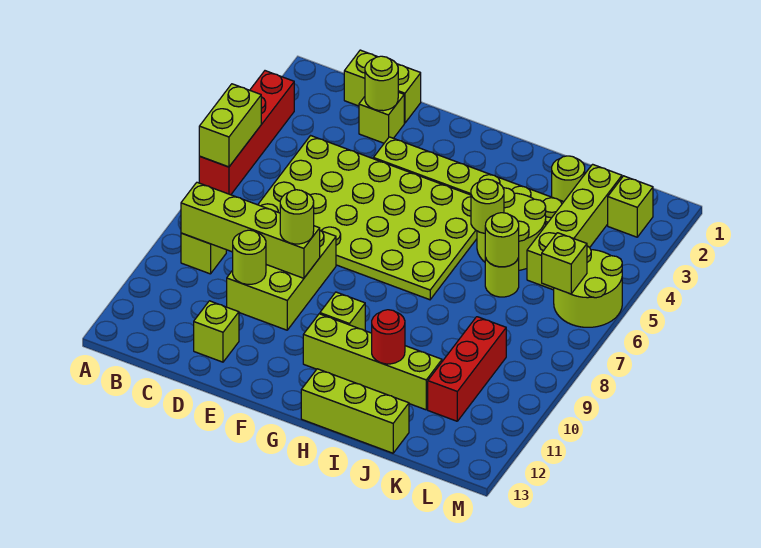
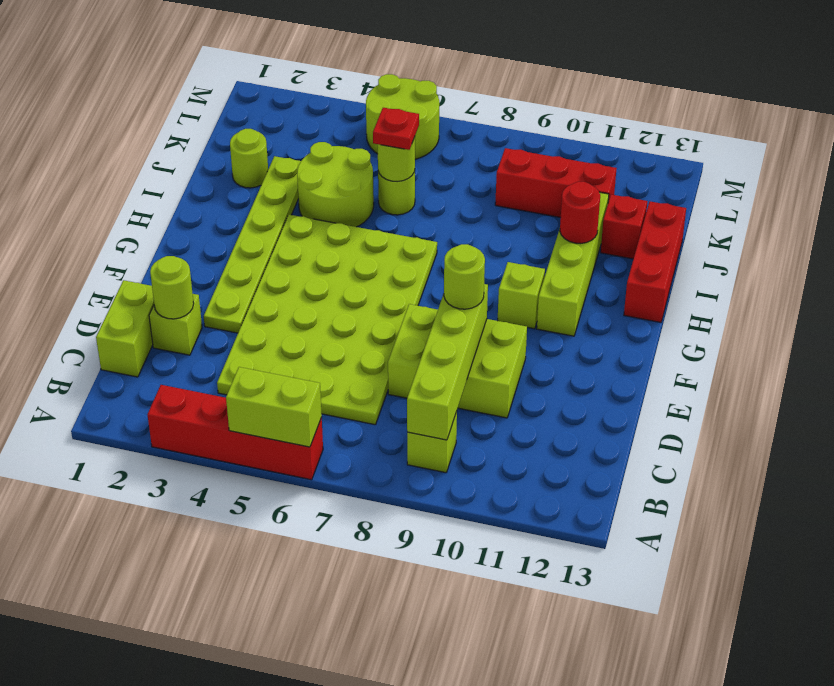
lime round brick D10 level 2 -> none
lime brick D12 level 1 -> none
lime brick H13:J13 level 1 -> red brick H13:J13 level 1
lime round brick I5 level 2 -> none
none -> red plate J6 level 3
none -> red brick J12 level 1
lime brick K2:K5 level 1 -> none
lime brick L2 level 1 -> none
lime brick L6 level 2 -> none

